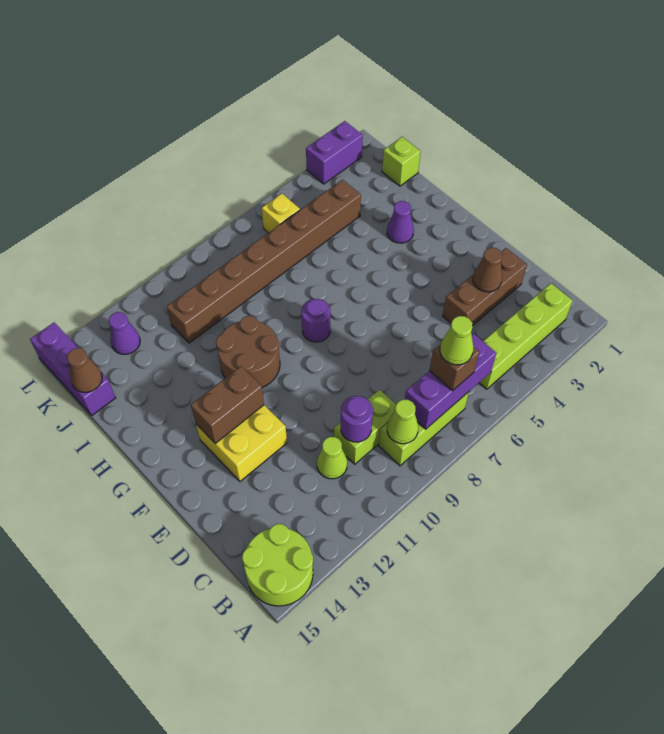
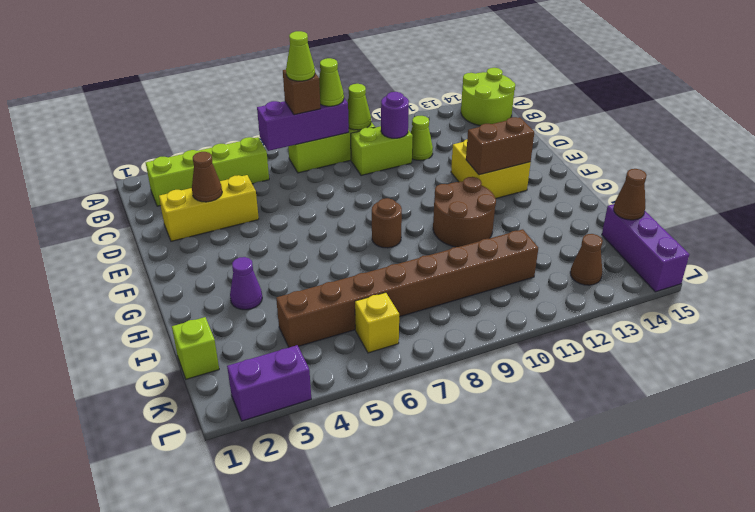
none -> lime cone B8 level 3
brown brick D2:D4 level 1 -> yellow brick D2:D4 level 1
purple round brick G8 level 1 -> brown round brick G8 level 1
purple cone K13 level 1 -> brown cone K13 level 1

